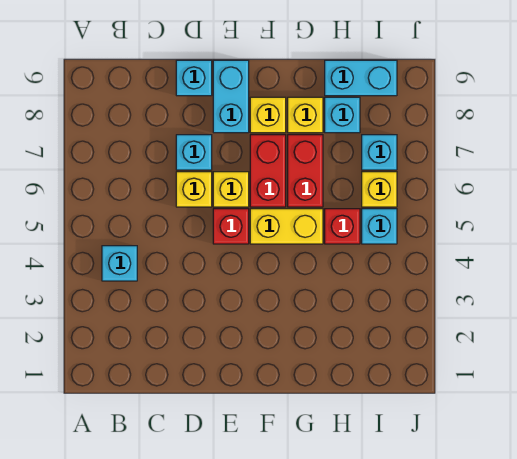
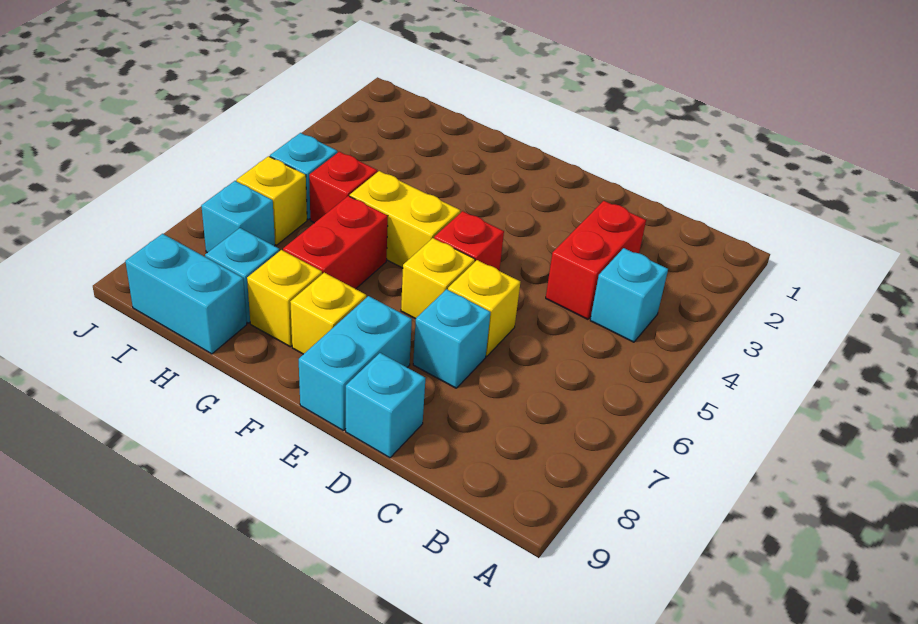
red brick F6:F7 level 1 -> red brick C3:C4 level 1

